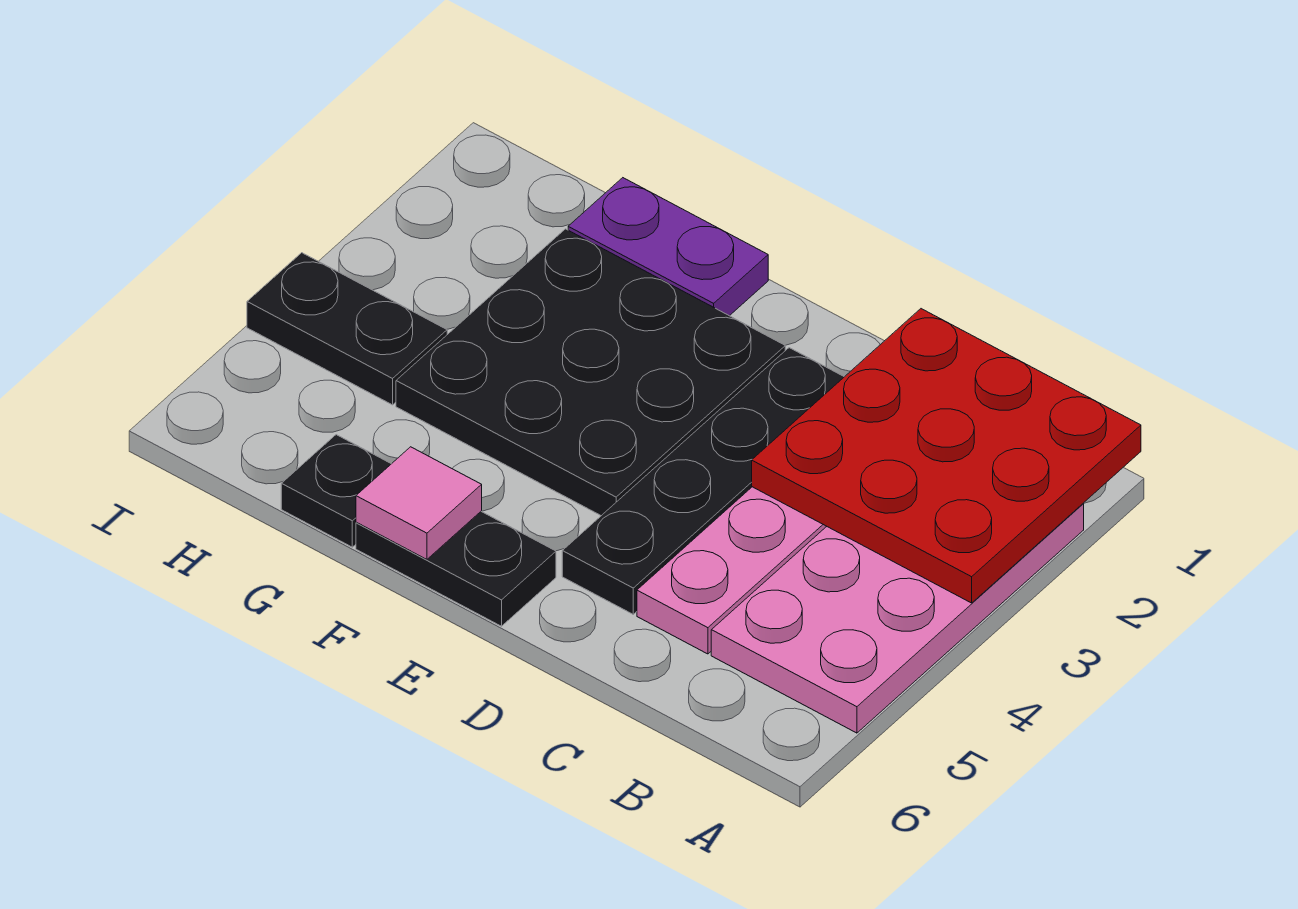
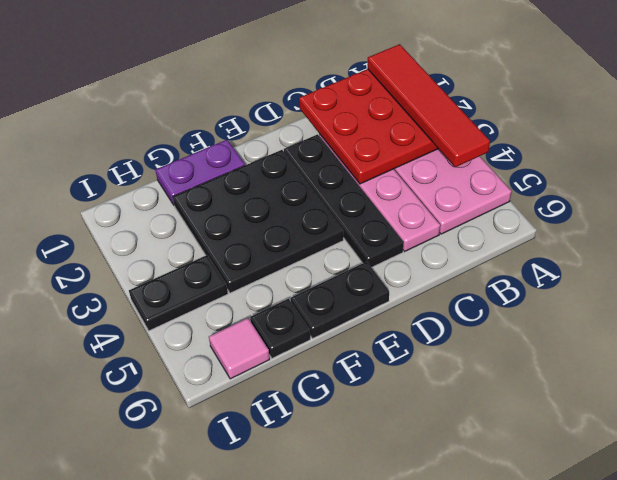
none -> red tile A1:A4 level 3
pink tile F6 level 2 -> pink tile H6 level 1

